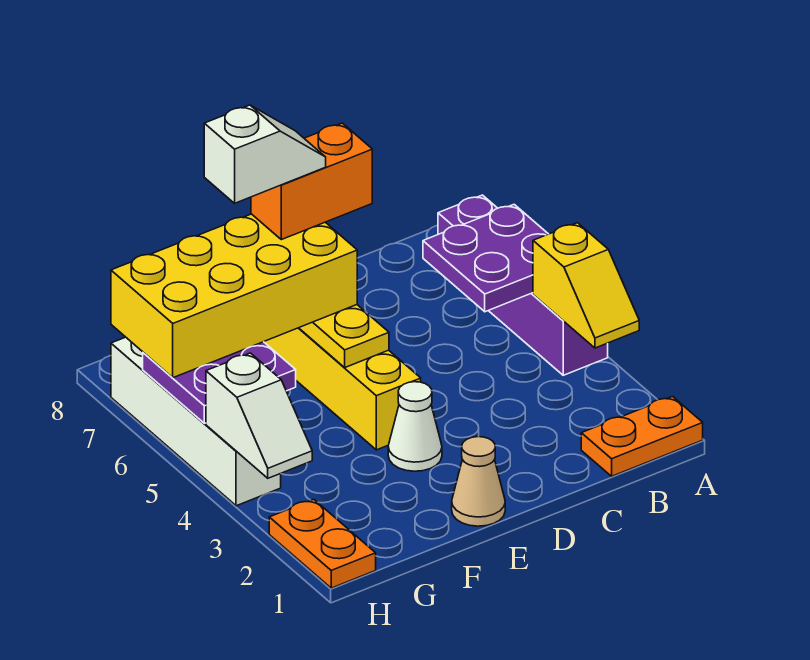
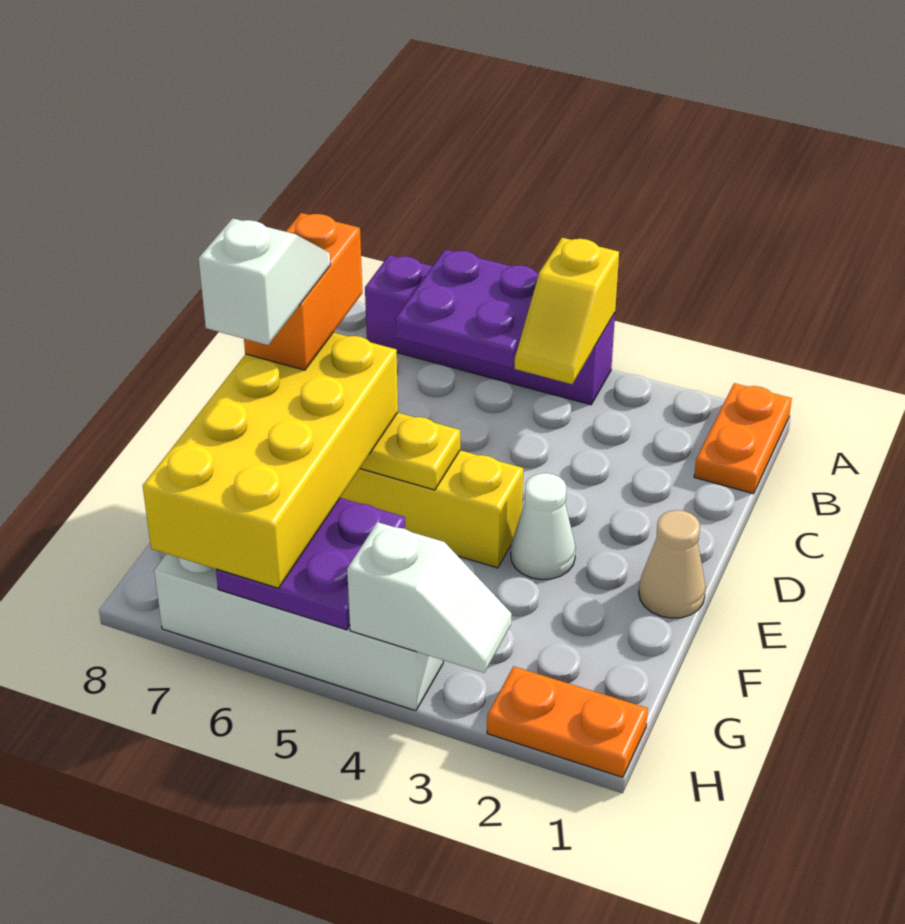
yellow slope A3:A4 level 2 top 4 -> yellow slope A4:B4 level 2 top A

